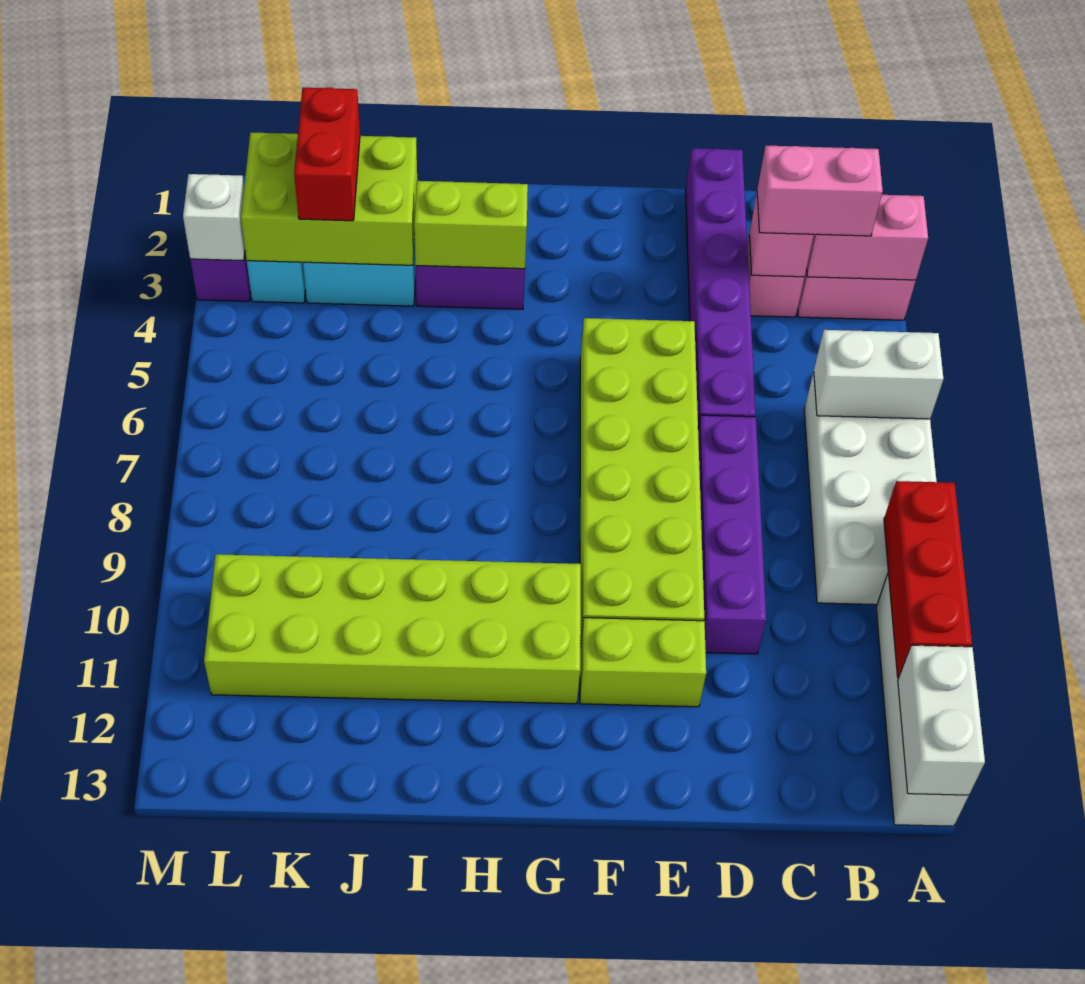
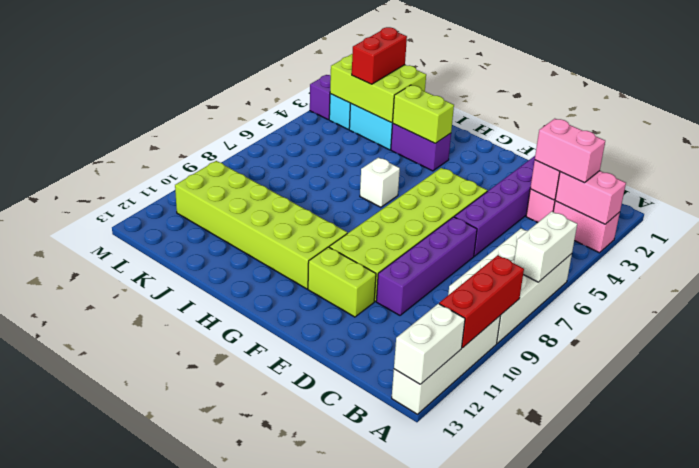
white brick A6:B6 level 2 -> white brick A6:A7 level 2
white brick M3 level 2 -> white brick H6 level 1

